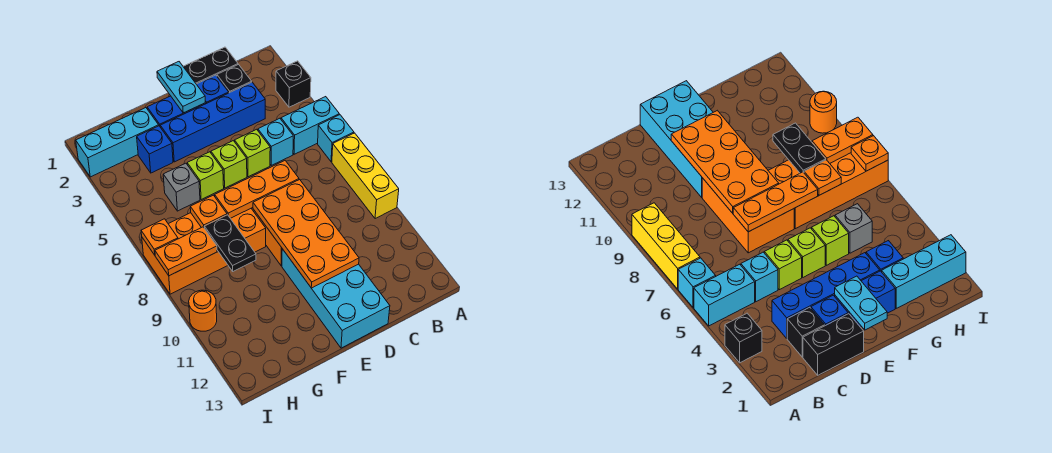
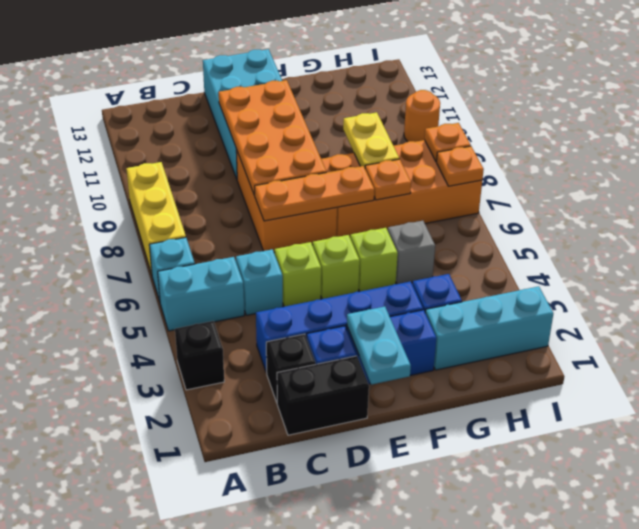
black plate G8:G9 level 2 -> yellow plate G8:G9 level 2
orange plate H8:I8 level 2 -> orange plate I8 level 2

